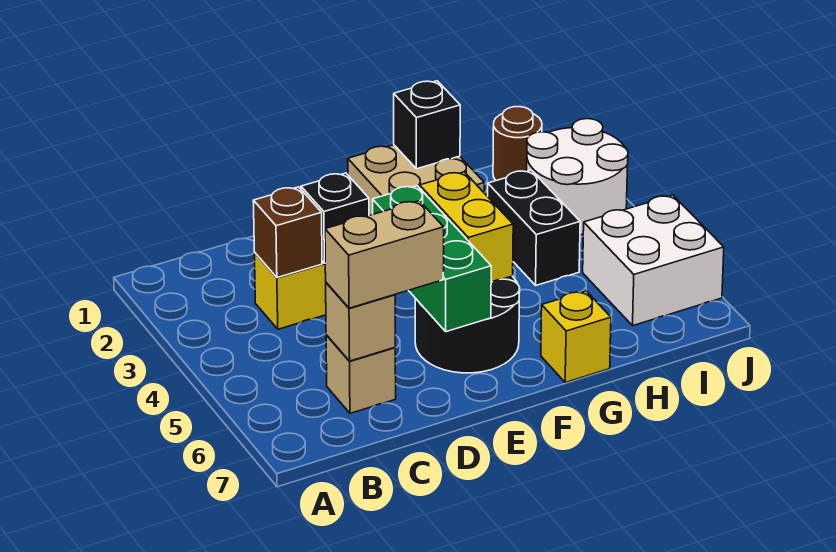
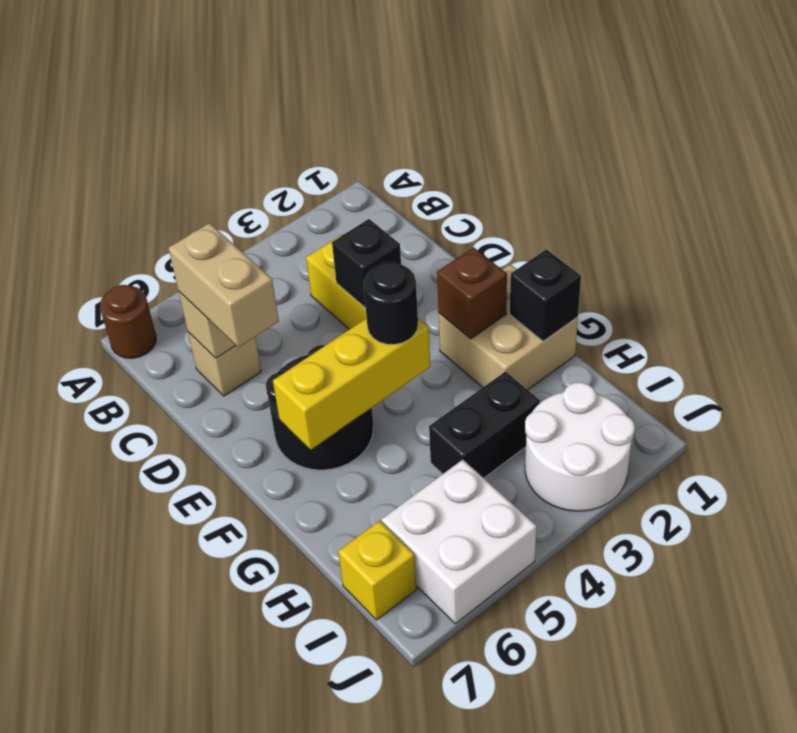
brown brick C3 level 2 -> brown brick F2 level 2
green brick E4:E6 level 2 -> none
yellow brick F4:F5 level 2 -> yellow brick F4:F6 level 2
none -> black round brick F4 level 3
yellow brick G7 level 1 -> yellow brick I7 level 1
brown round brick I1 level 1 -> brown round brick A7 level 1

